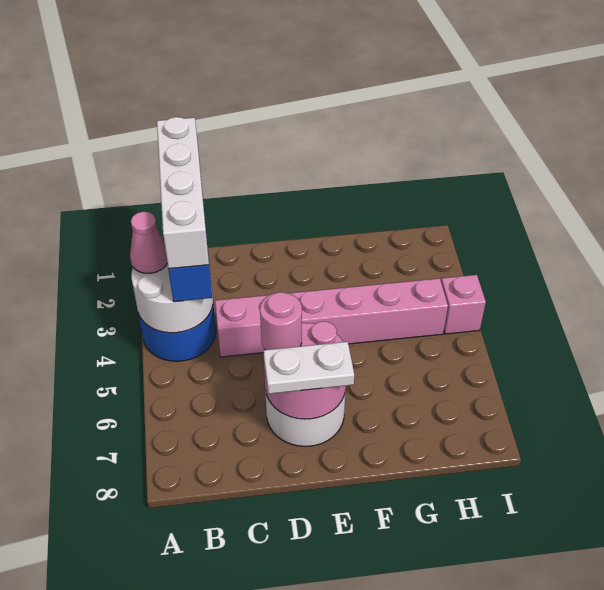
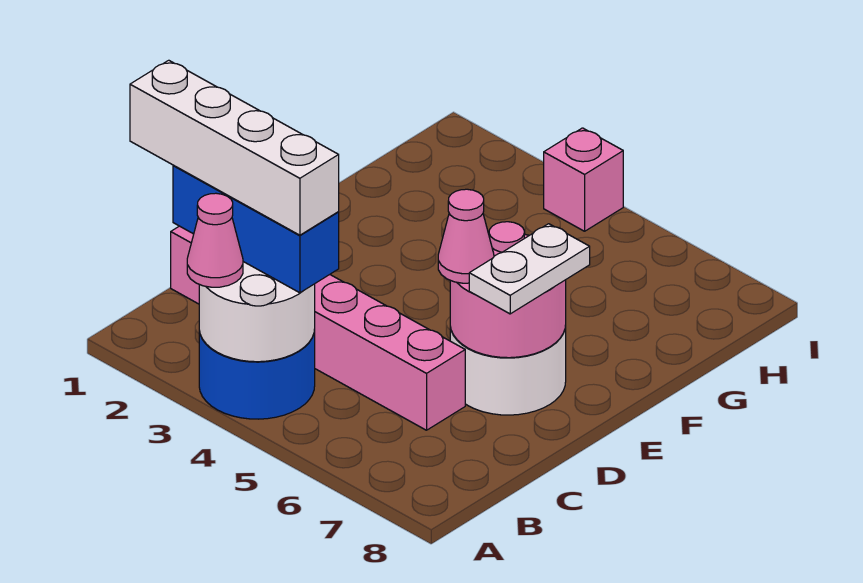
pink brick C4:H4 level 1 -> pink brick C1:C6 level 1
pink round brick D6 level 3 -> pink cone D6 level 3

